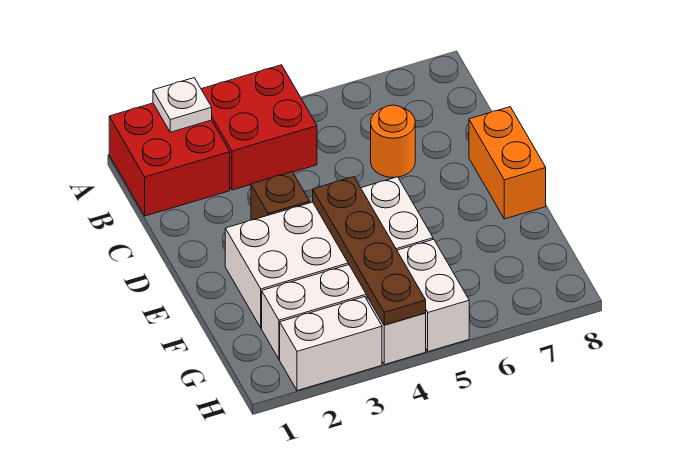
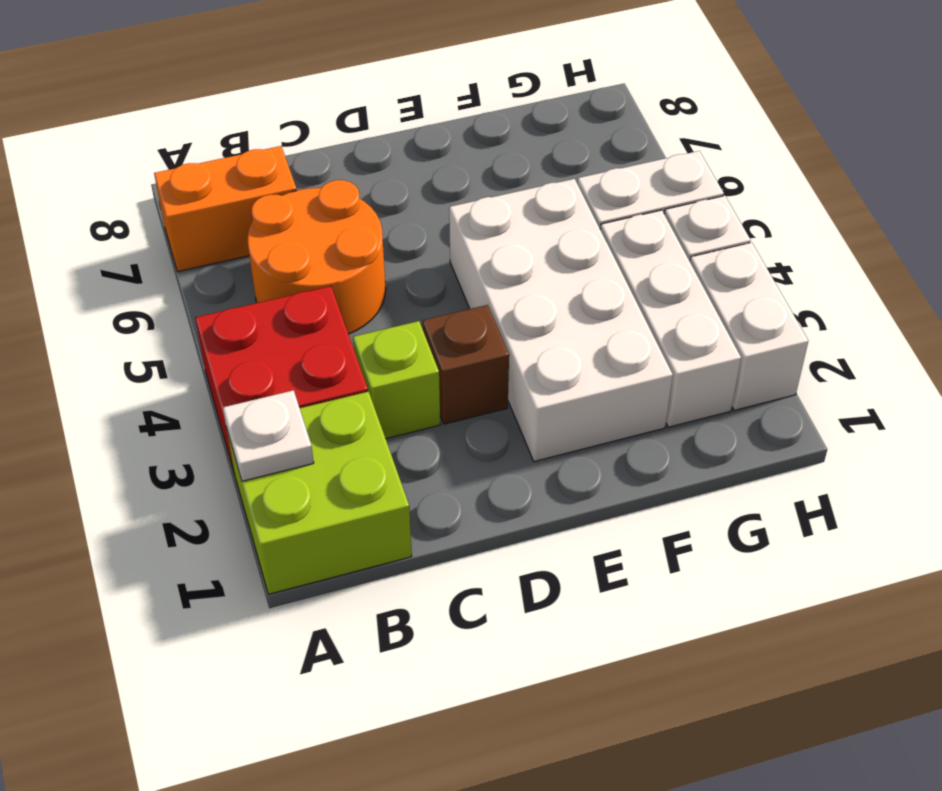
red brick A1:B2 level 1 -> lime brick A1:B2 level 1
none -> lime brick C3 level 1
orange round brick C6 level 1 -> orange round brick B5:C6 level 1
orange brick D8:E8 level 1 -> orange brick A7:B7 level 1
brown plate E4:H4 level 2 -> none

